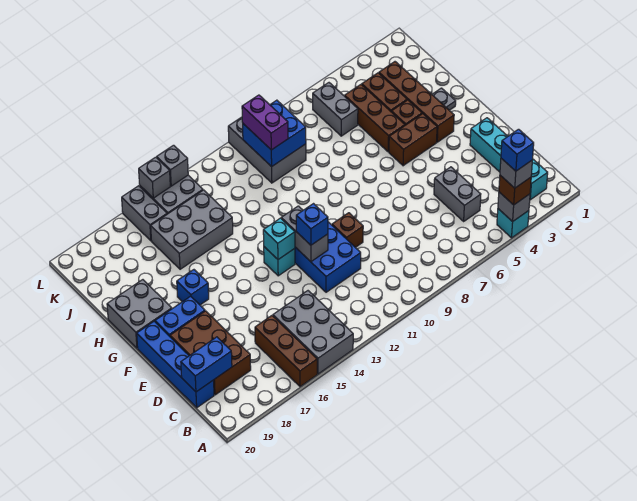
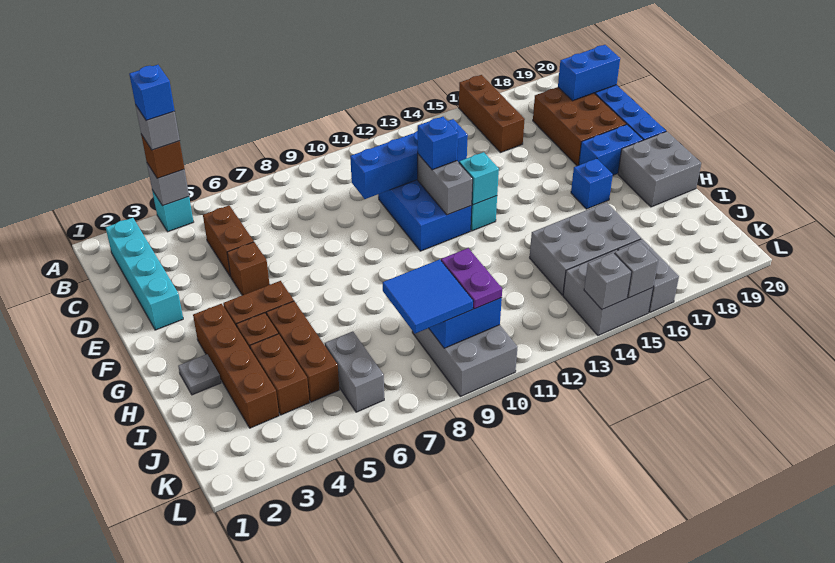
grey brick A14:C15 level 1 -> none
grey brick C5:D5 level 1 -> brown brick C5:D5 level 1
none -> blue brick D10:D13 level 2
brown brick E10 level 1 -> brown brick E5 level 1
none -> blue tile J8:K9 level 3
purple brick J10:K10 level 3 -> purple plate J10:K10 level 3

